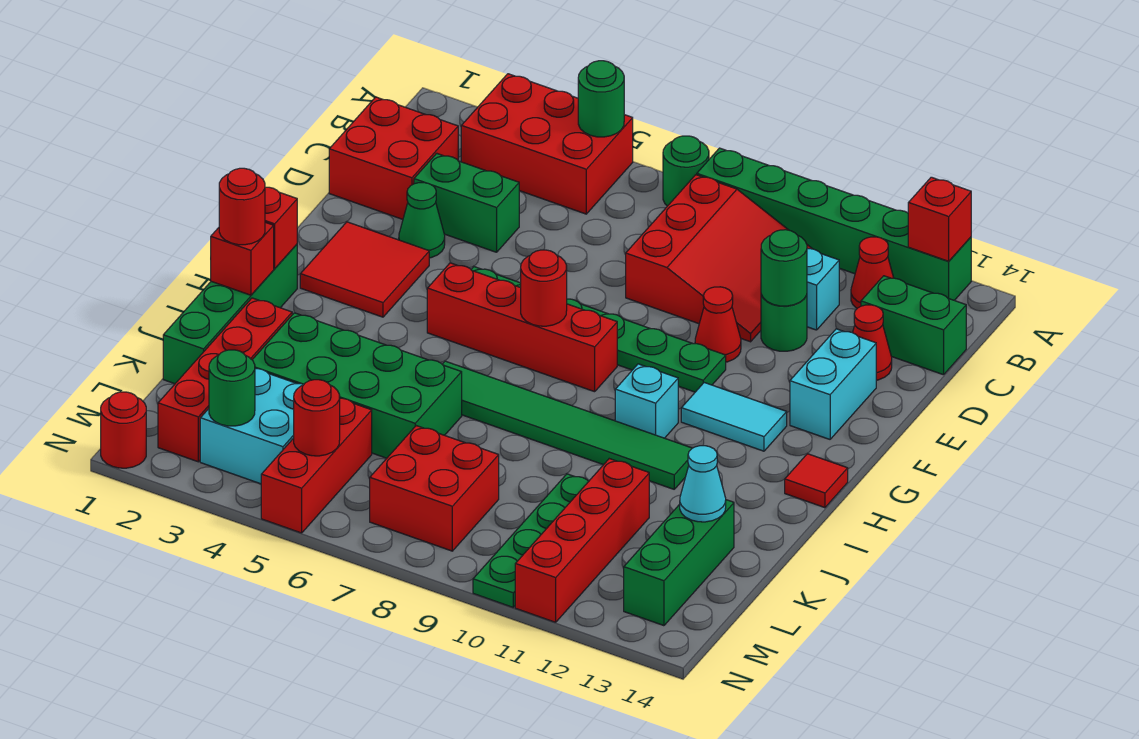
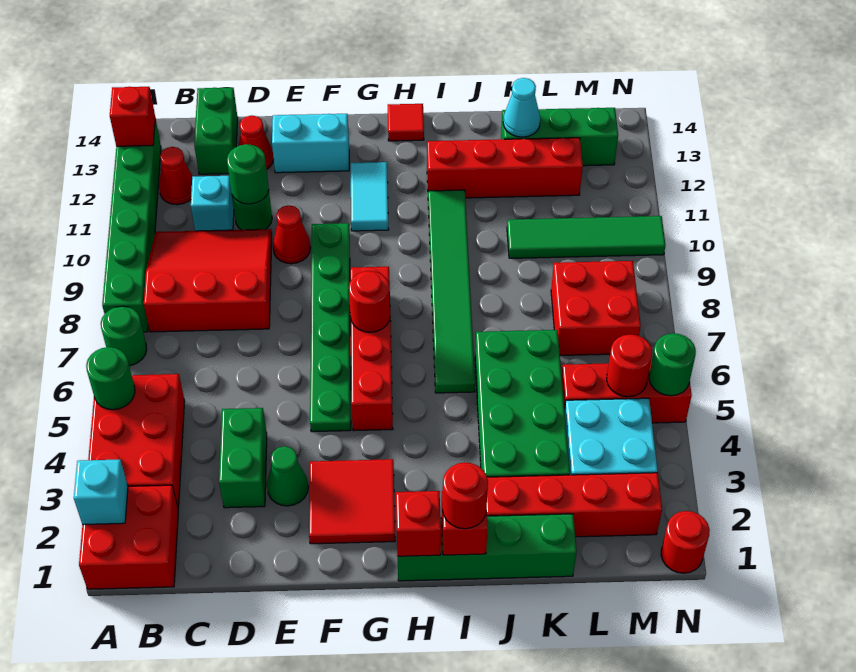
red brick C1:D2 level 1 -> red brick A1:B2 level 1
cyan brick H10 level 1 -> cyan brick A2 level 2
green plate K10:N10 level 1 -> green tile K10:N10 level 1
red brick K11:N11 level 1 -> red brick I12:L12 level 1
green round brick M3 level 2 -> green round brick N5 level 2

